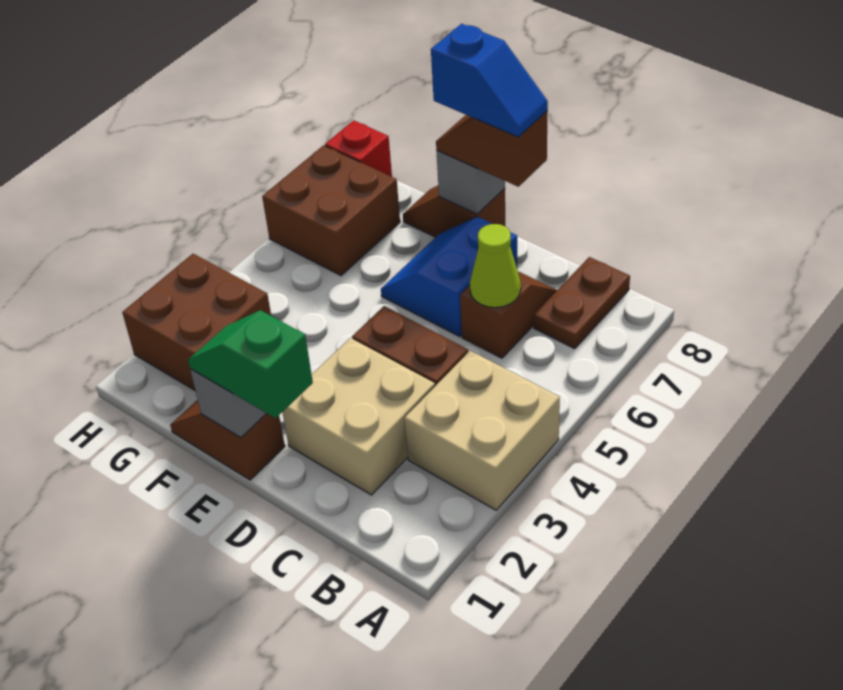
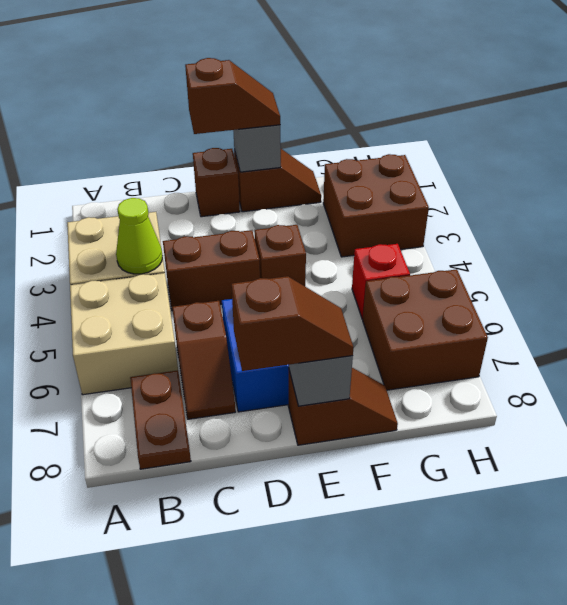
tan brick C2:D3 level 1 -> tan brick A5:B6 level 1
lime cone C6 level 2 -> lime cone B4 level 2
none -> brown brick D1 level 1
green slope D1:E1 level 3 top D -> brown slope D1:E1 level 3 top D
blue slope D8:E8 level 4 top E -> none
none -> brown brick E4 level 1
red brick H8 level 1 -> red brick G5 level 1

